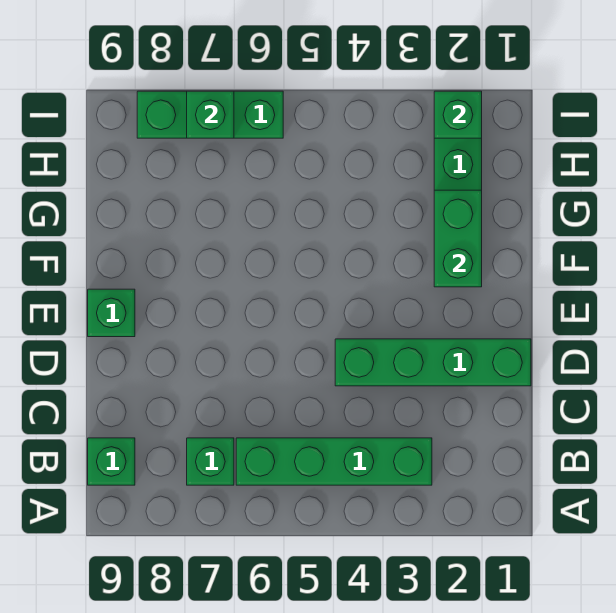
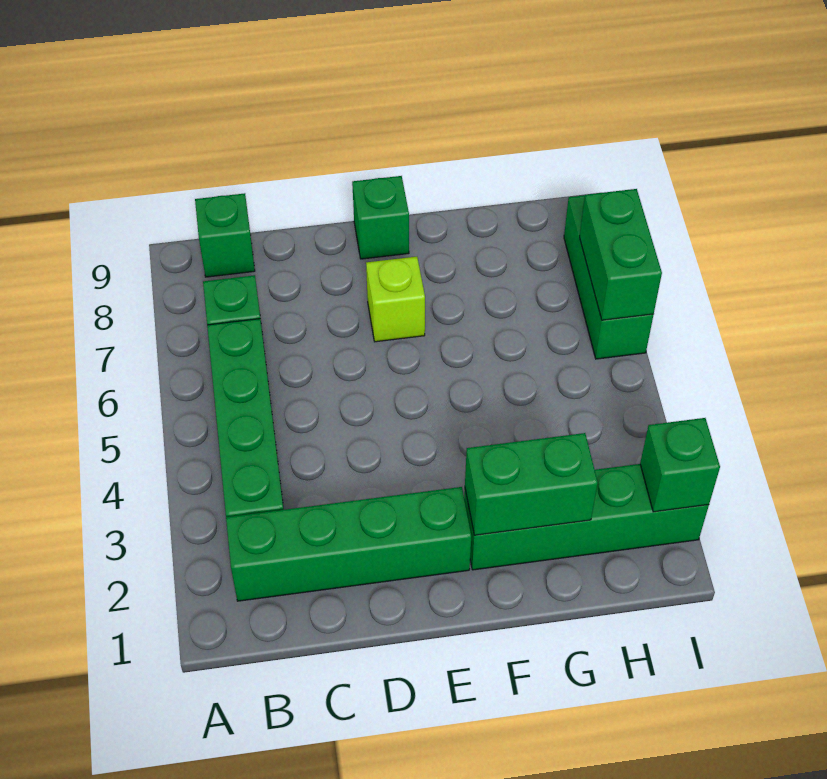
green brick D1:D4 level 1 -> green brick B2:E2 level 1
none -> lime brick E7 level 1
green brick I7 level 2 -> green brick I6:I7 level 2

